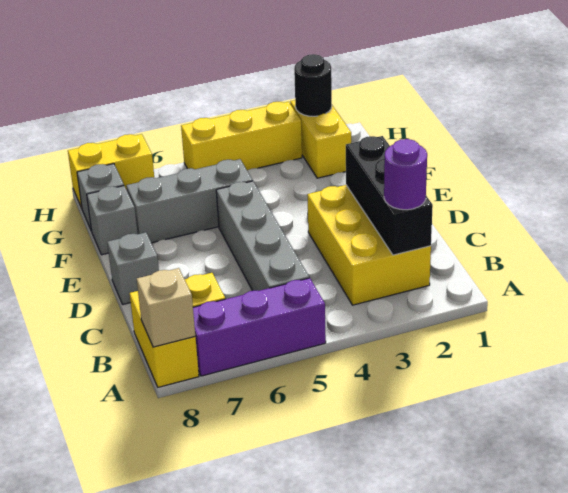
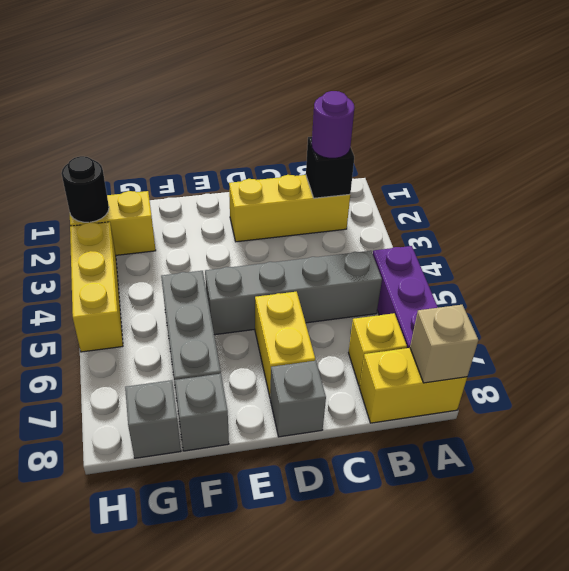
yellow brick B2:D3 level 1 -> yellow brick B2:D2 level 1
black brick B2:D2 level 2 -> black brick B2 level 2
yellow brick H7:H8 level 1 -> yellow brick D6:D7 level 1

